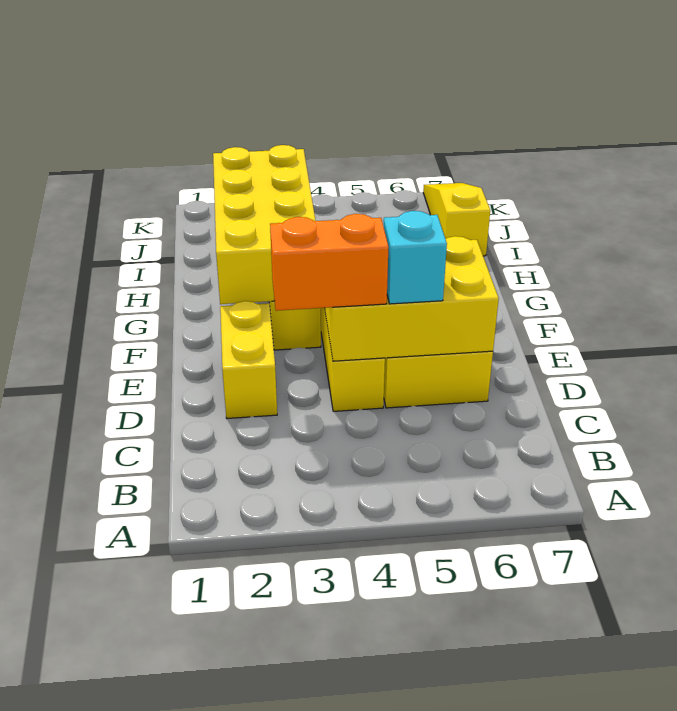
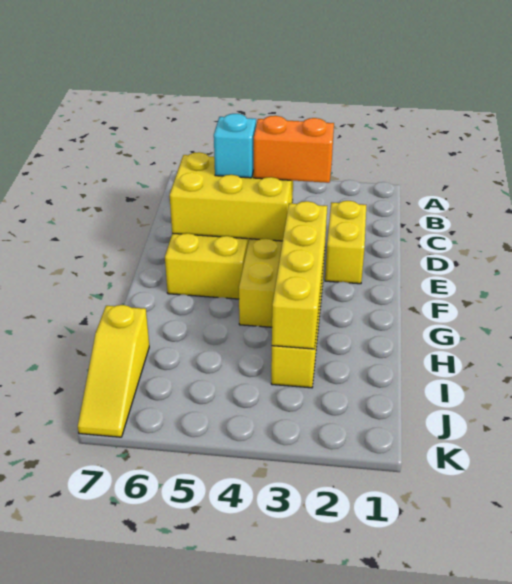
yellow brick F2:I3 level 2 -> yellow brick F3:I3 level 2

